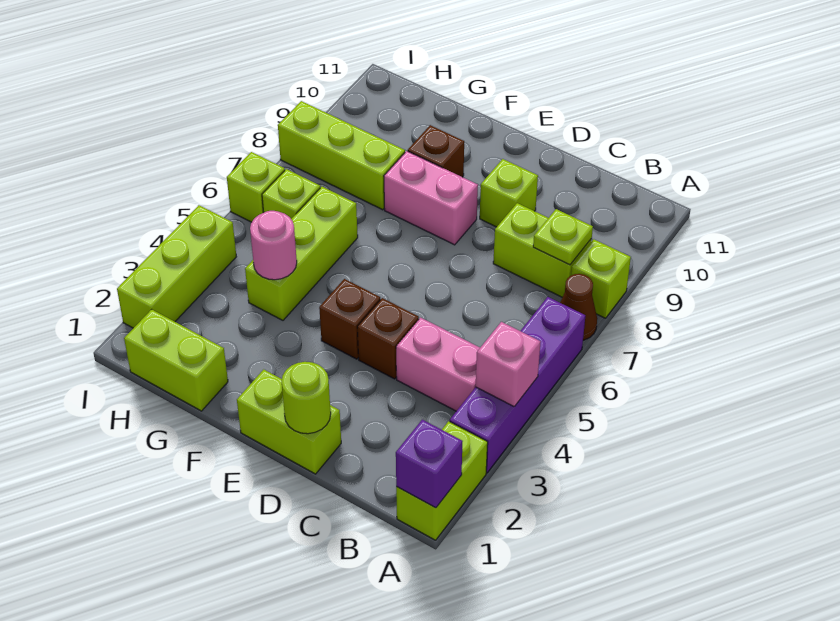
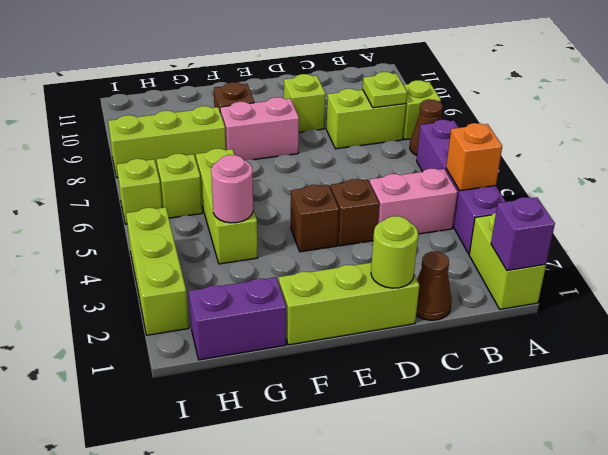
pink brick A4 level 2 -> orange brick A4 level 2
none -> brown cone C1 level 1
lime brick D1:E1 level 1 -> lime brick D1:F1 level 1
lime brick G1:H1 level 1 -> purple brick G1:H1 level 1

